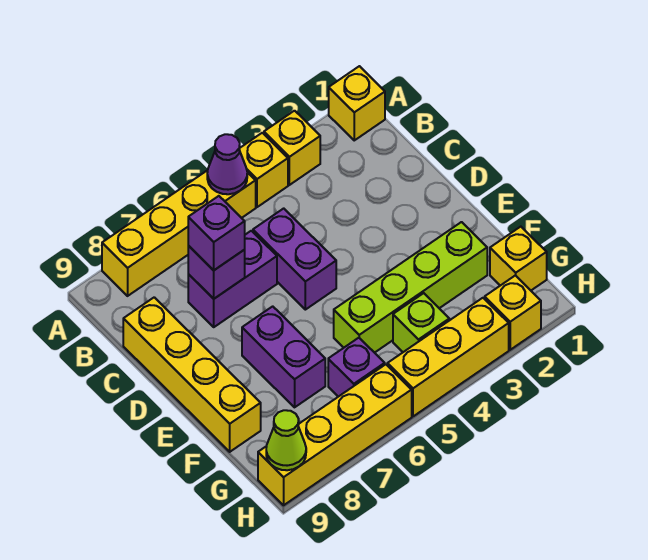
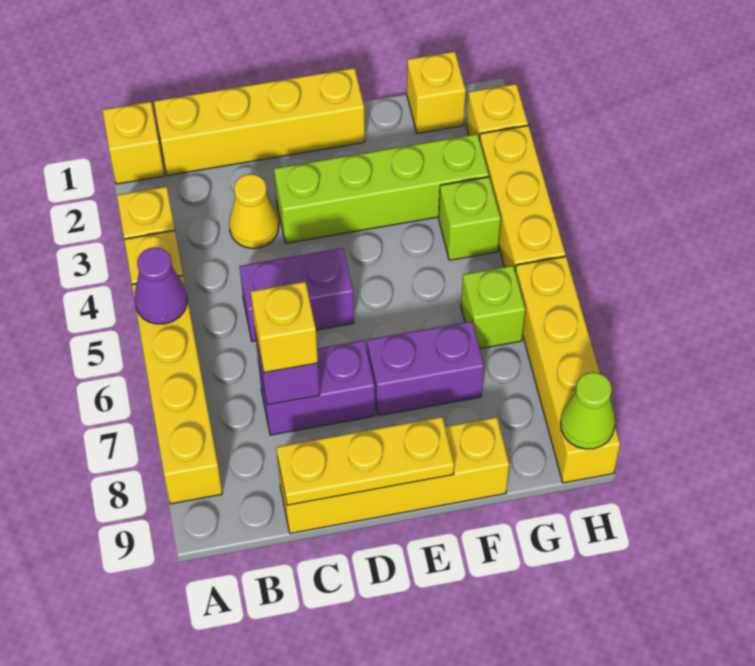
none -> yellow brick B1:E1 level 1
none -> yellow cone C3 level 1
purple brick C6:C7 level 1 -> purple brick C7:D7 level 1
purple brick C7 level 3 -> yellow brick C7 level 3
none -> yellow plate C9:E9 level 2
lime brick F2:F5 level 1 -> lime brick D3:G3 level 1
purple brick G6 level 1 -> lime brick G6 level 1

